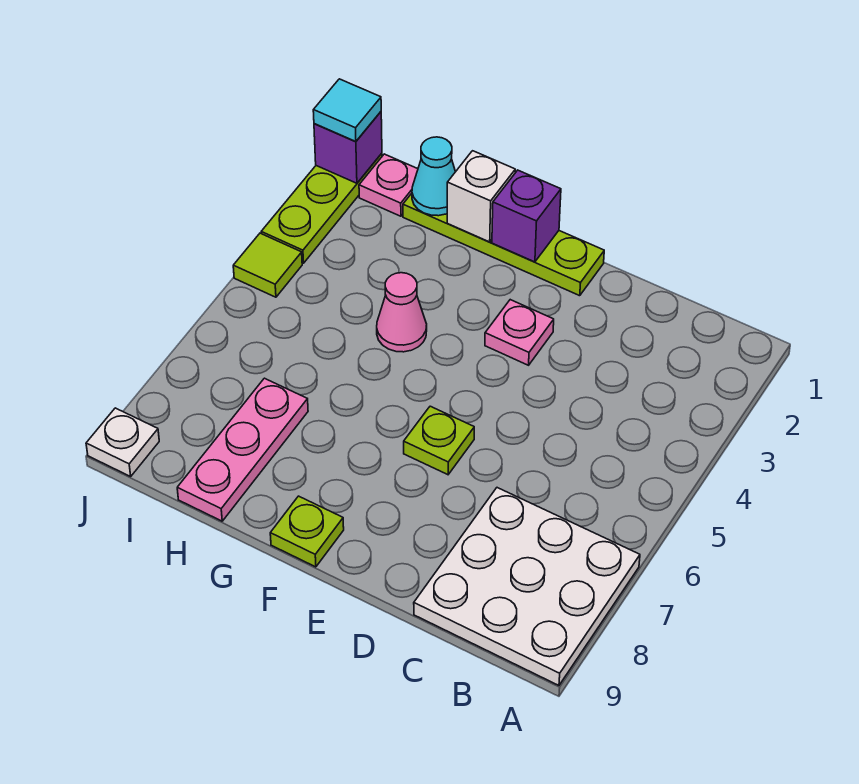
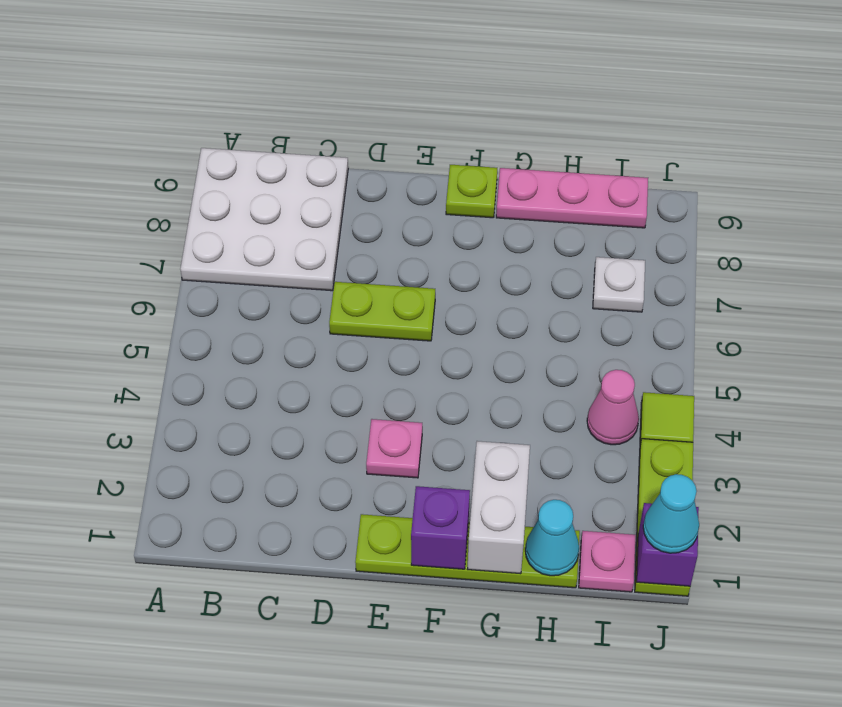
lime plate E6 level 1 -> lime plate D6:E6 level 1
white brick G1 level 2 -> white brick G1:G2 level 2
pink cone G4 level 1 -> pink cone I4 level 1
pink plate H7:H9 level 1 -> pink plate G9:I9 level 1
cyan tile J1 level 3 -> cyan cone J1 level 3
white plate J9 level 1 -> white plate I7 level 1

